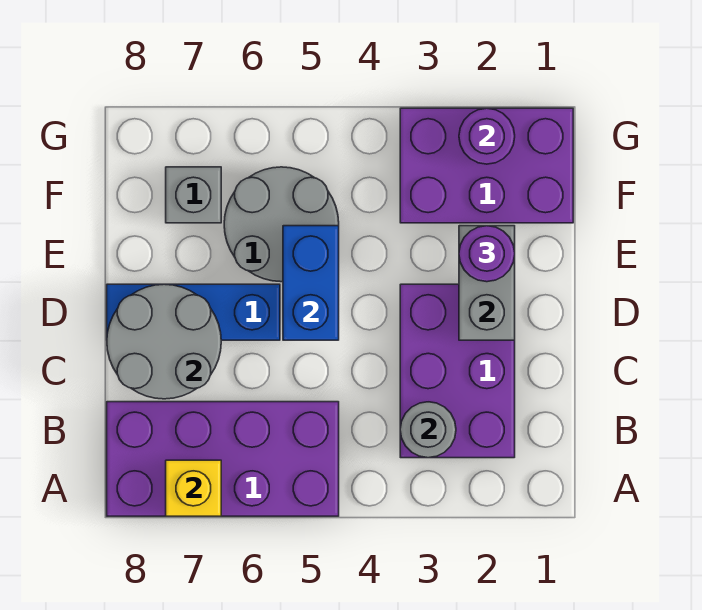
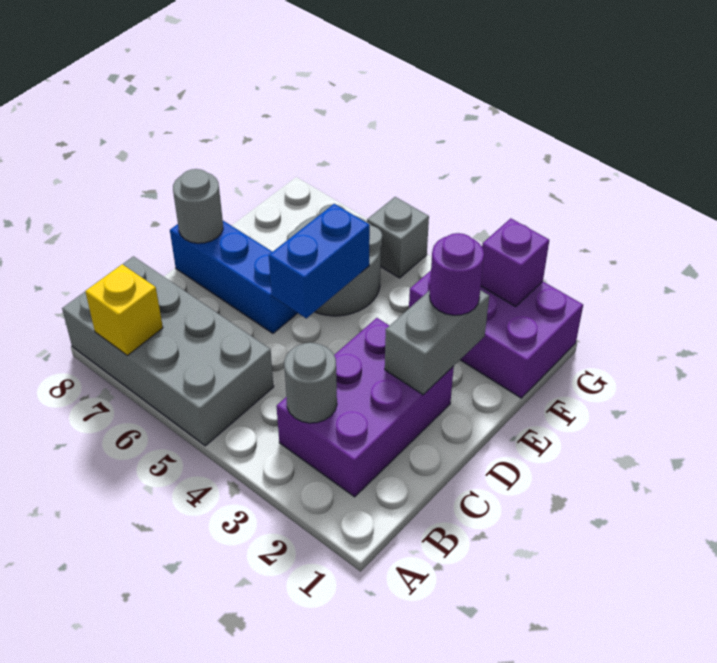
purple brick A5:B8 level 1 -> grey brick A5:B8 level 1
grey round brick C7:D8 level 2 -> grey round brick D8 level 2
grey brick F7 level 1 -> grey brick G5 level 1
purple round brick G2 level 2 -> purple brick G2 level 2

